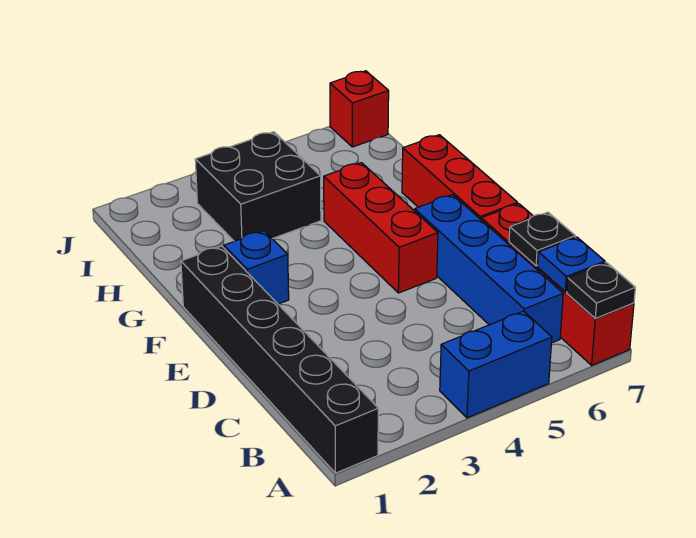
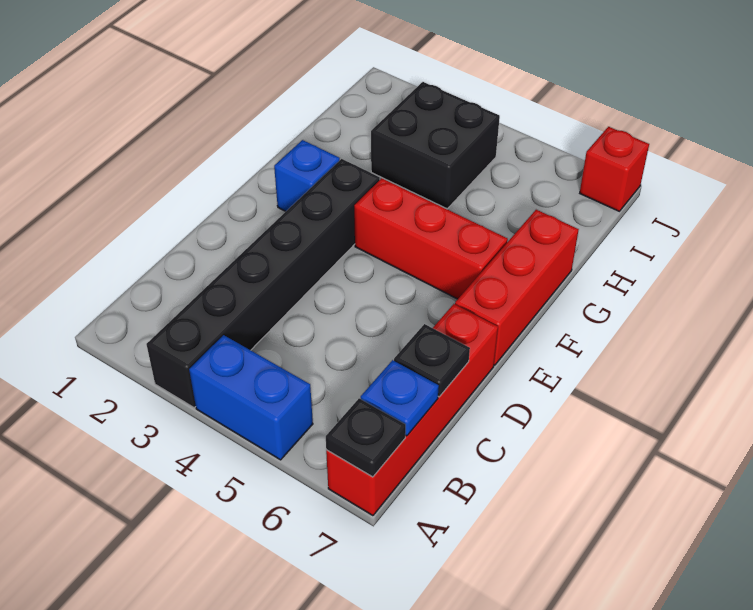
black brick A1:F1 level 1 -> black brick A3:F3 level 1
blue brick B6:E6 level 1 -> none
red brick E5:G5 level 1 -> red brick F4:F6 level 1

